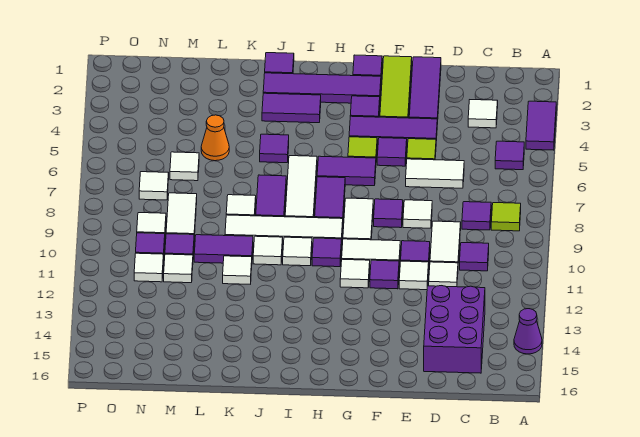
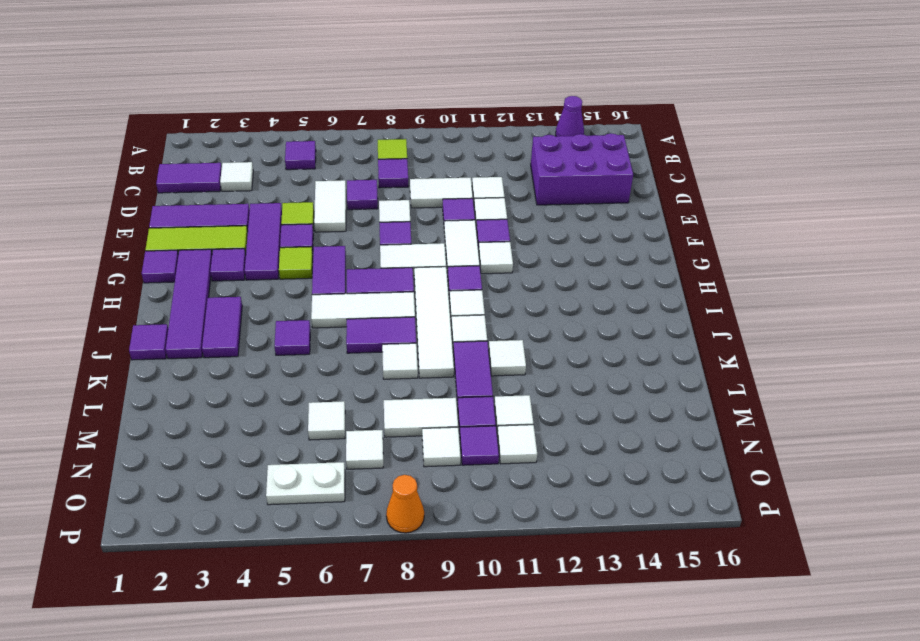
purple tile A3:A4 level 1 -> purple tile C1:C2 level 1
purple tile C10 level 1 -> purple tile D7 level 1
orange cone L5 level 1 -> orange cone P8 level 1
none -> white plate O5:O6 level 1

